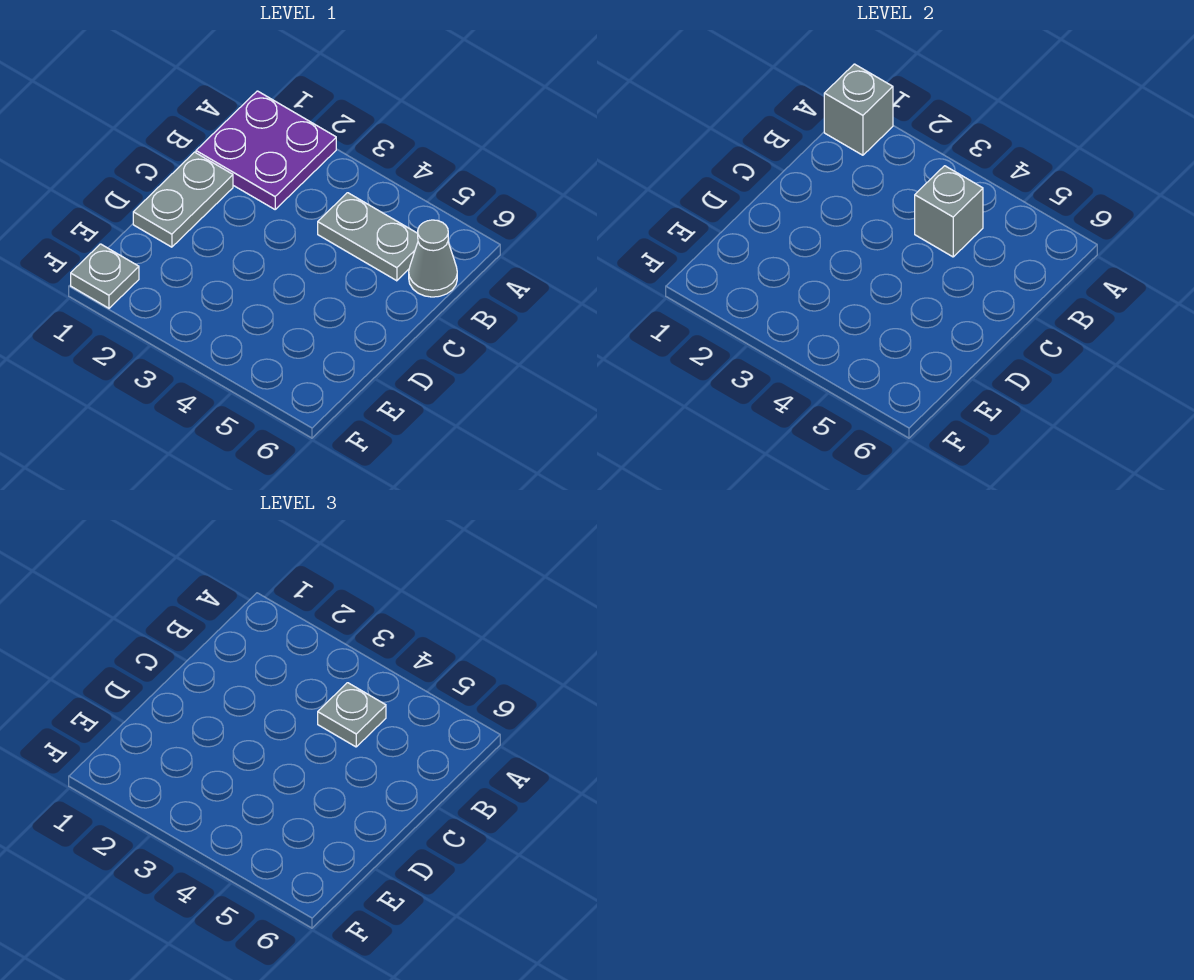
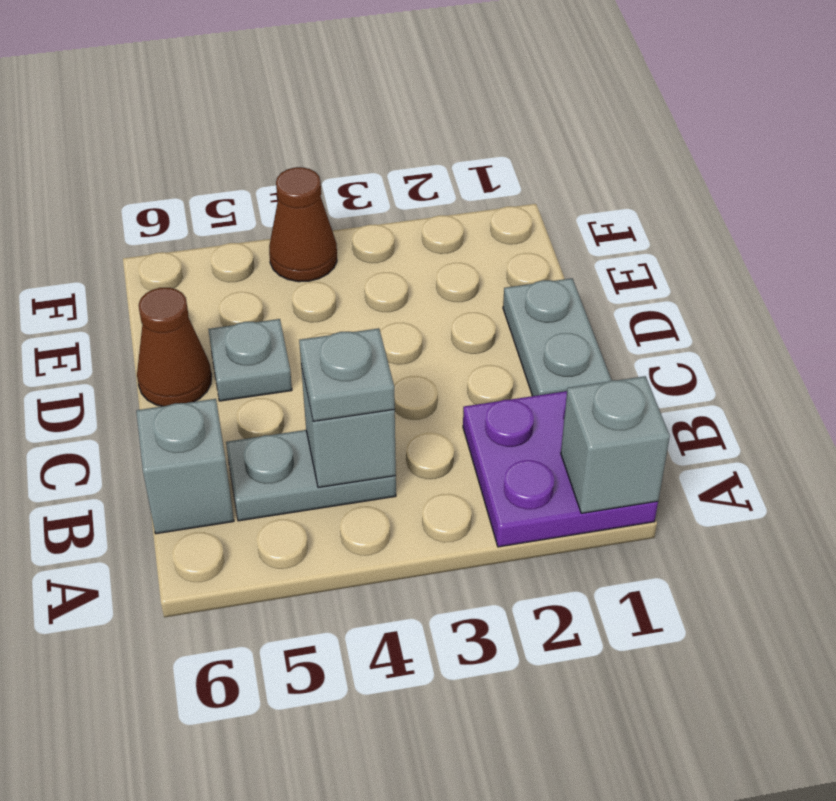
grey cone B6 level 1 -> grey brick B6 level 1
none -> brown cone D6 level 1
grey plate F1 level 1 -> grey plate D5 level 1
none -> brown cone F4 level 1

